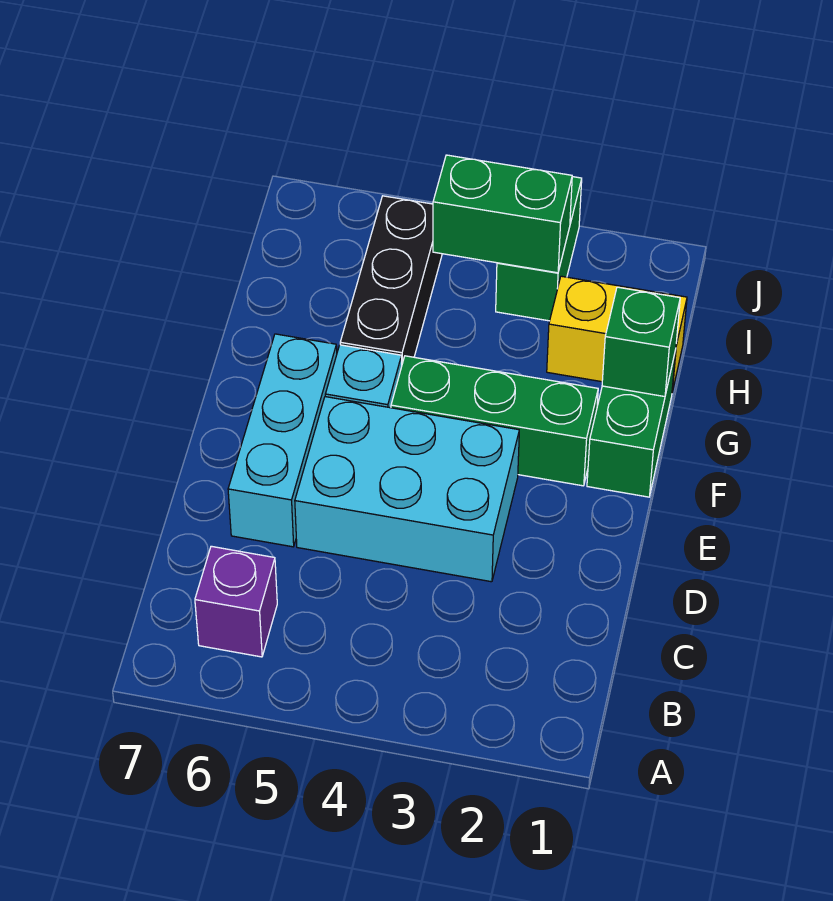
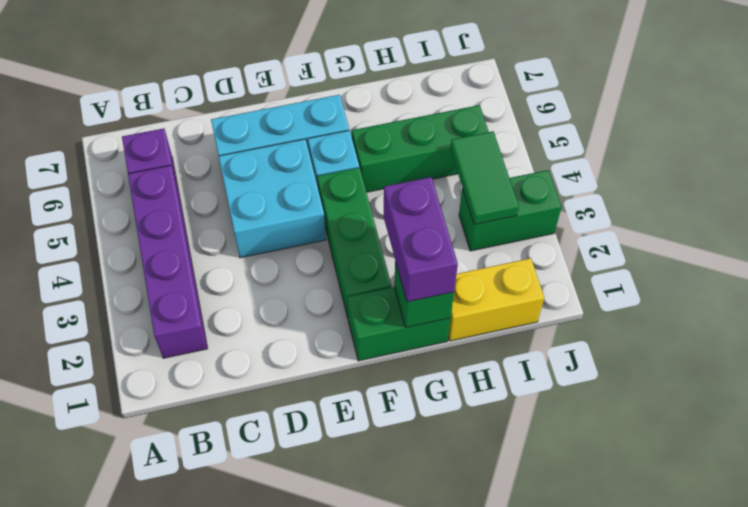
none -> purple brick B2:B5 level 1
cyan brick D3:E5 level 1 -> cyan brick D4:E5 level 1
none -> purple brick G1:G2 level 3
black brick G5:I5 level 1 -> green brick G5:I5 level 1
yellow brick H1:H2 level 1 -> yellow brick H1:I1 level 1
green brick I3:I4 level 2 -> green tile I3:I4 level 2

